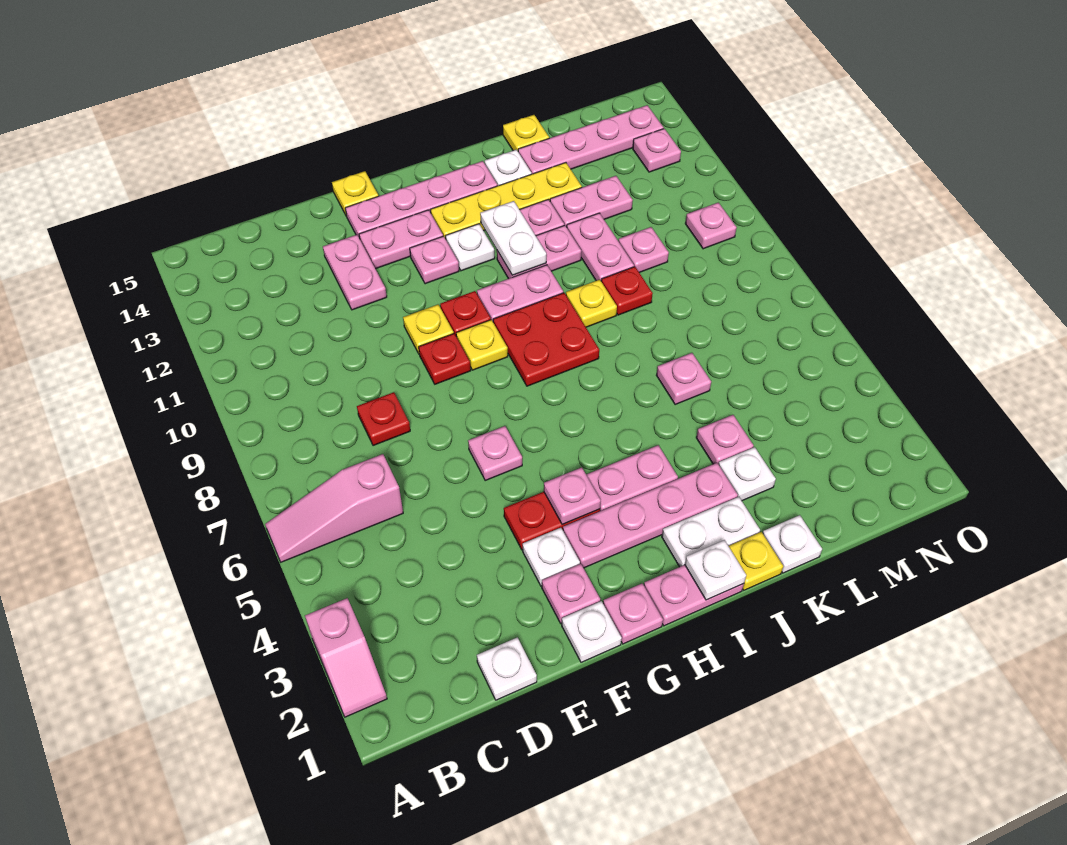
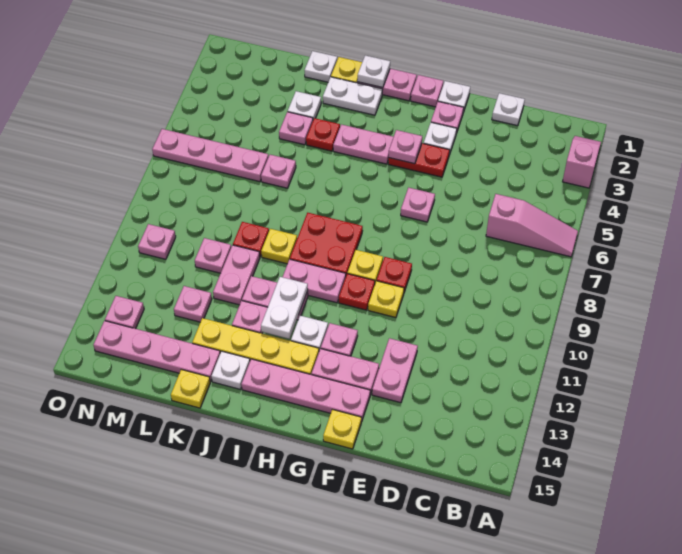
red plate D8 level 1 -> red plate J4 level 1
pink plate G3:J3 level 1 -> pink plate L6:O6 level 1
pink plate K12:L12 level 1 -> pink plate L12 level 1

